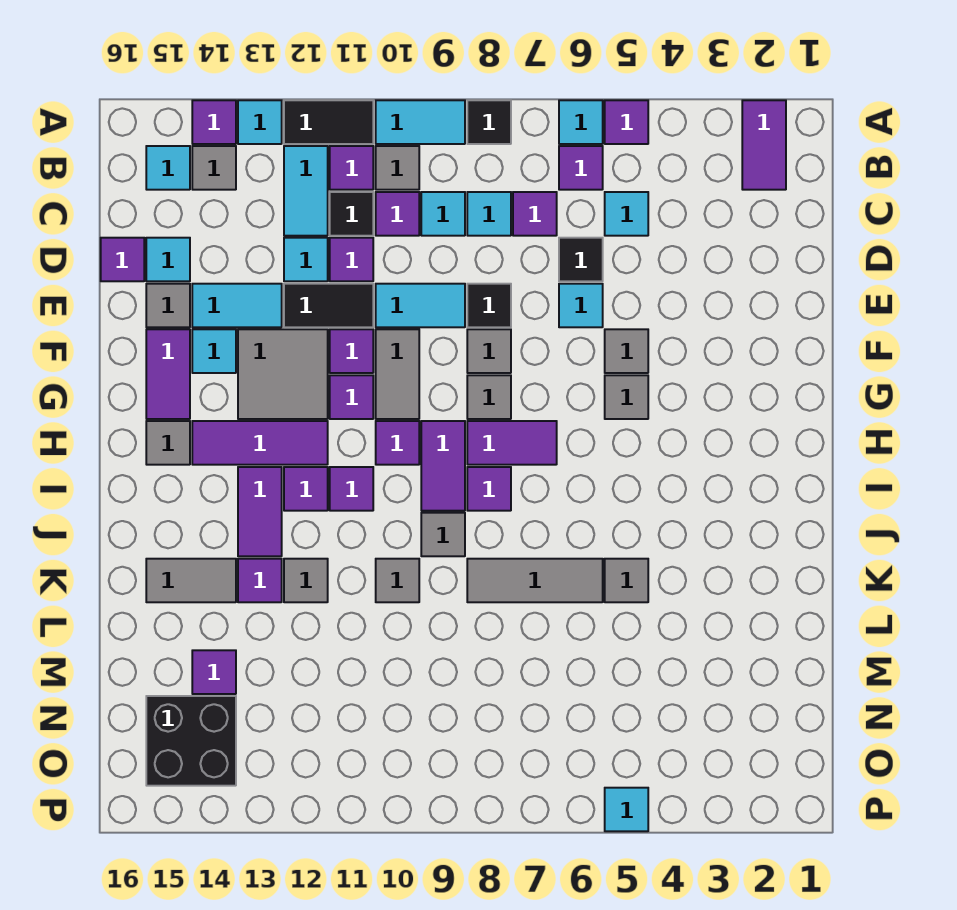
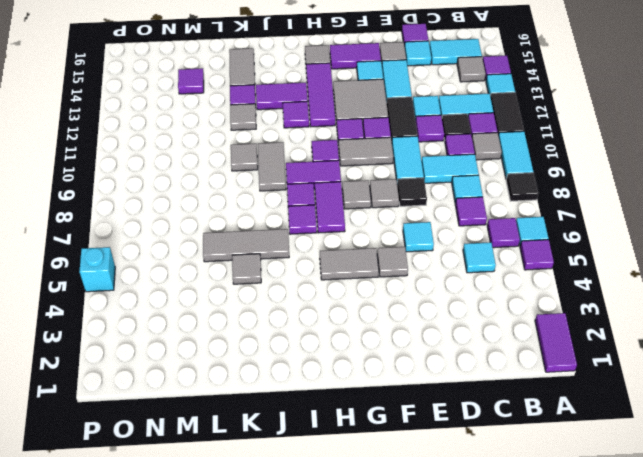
purple tile A2:B2 level 1 -> purple tile A1:A2 level 1
cyan tile B15 level 1 -> cyan tile B15:C15 level 1
cyan tile C9 level 1 -> cyan tile C9:D9 level 1
black tile D6 level 1 -> none
grey tile G5 level 1 -> grey tile G5:H5 level 1
purple tile I11 level 1 -> purple tile I7 level 1
grey tile J9 level 1 -> grey tile J9:J10 level 1
grey tile K6:K8 level 1 -> grey tile J6:L6 level 1
black brick N14:O15 level 1 -> none
cyan tile P5 level 1 -> cyan brick P5 level 1

